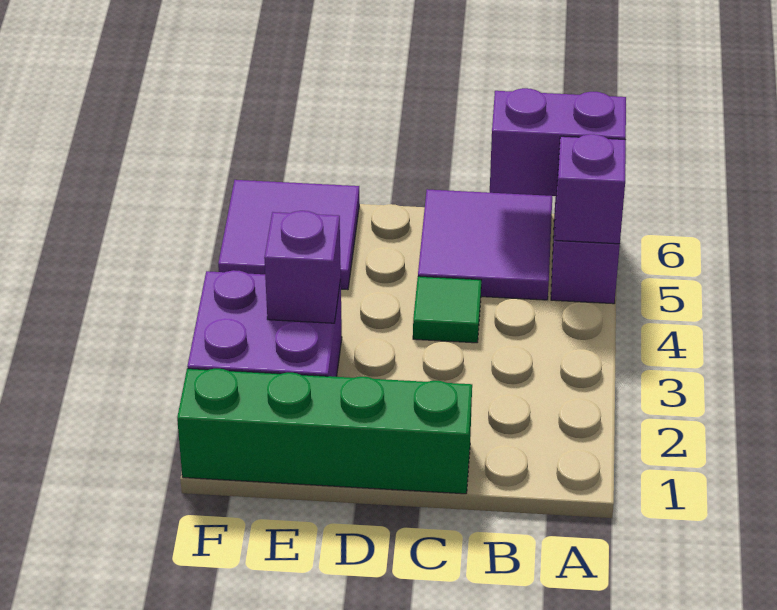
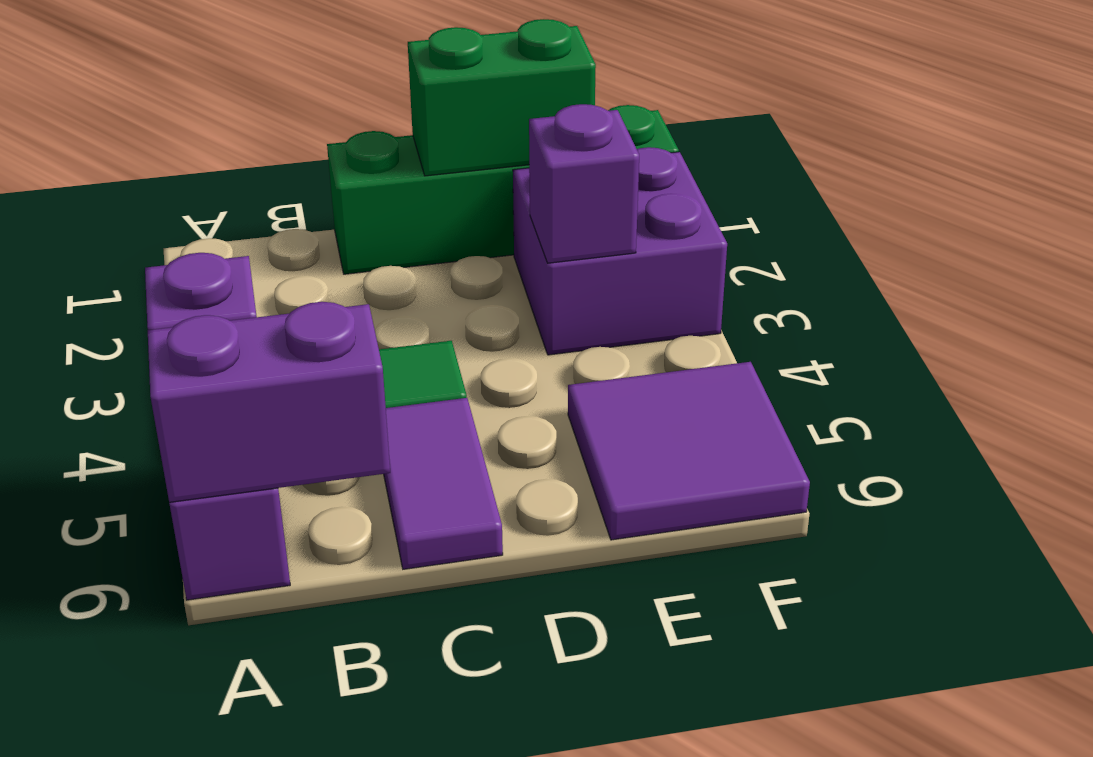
purple tile B5:C6 level 1 -> purple tile C5:C6 level 1
none -> green brick D1:E1 level 2

